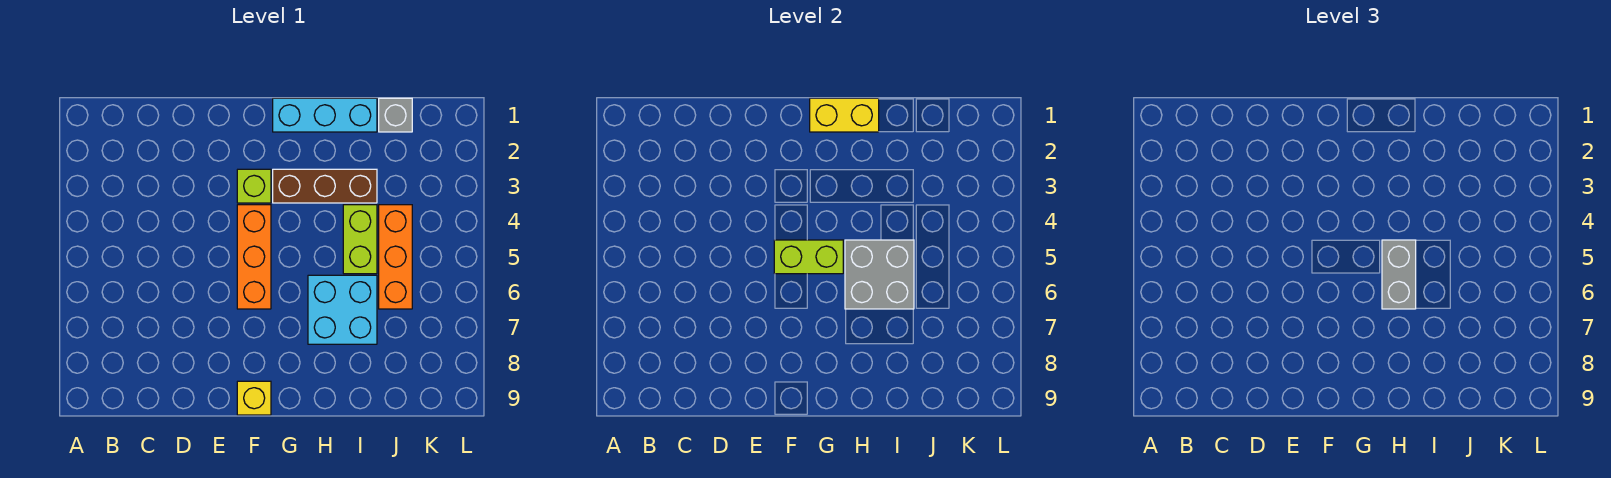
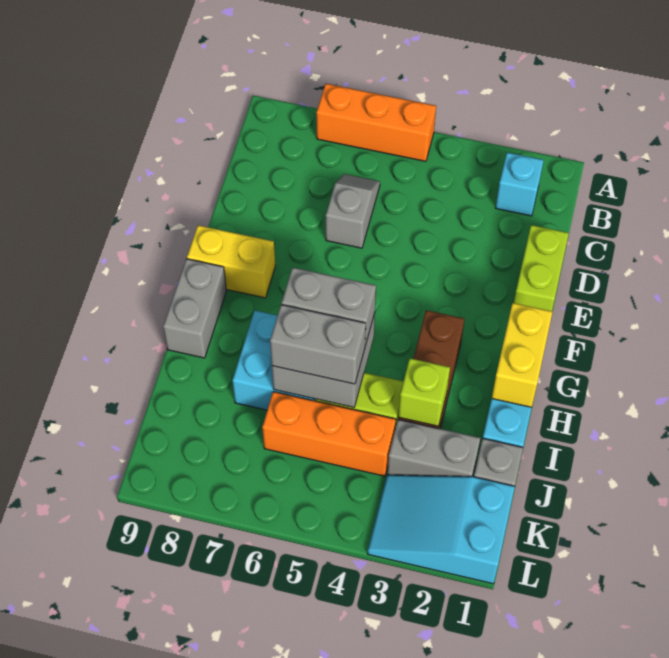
none -> cyan brick B2 level 1
none -> grey slope C6:D6 level 1 top D
lime brick F3 level 1 -> lime brick I3 level 2
orange brick F4:F6 level 1 -> orange brick A5:A7 level 1
lime brick F5:G5 level 2 -> lime brick D1:E1 level 1
yellow brick F9 level 1 -> yellow brick F8:F9 level 1
none -> grey brick G9:H9 level 1
none -> grey brick I5:I6 level 3
none -> grey brick J2:J3 level 1
none -> cyan slope K1:L3 level 1 top 1

